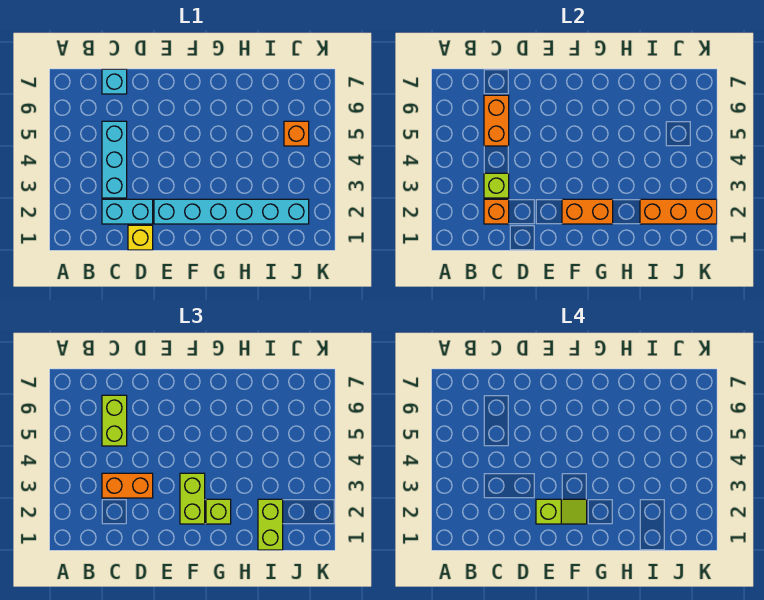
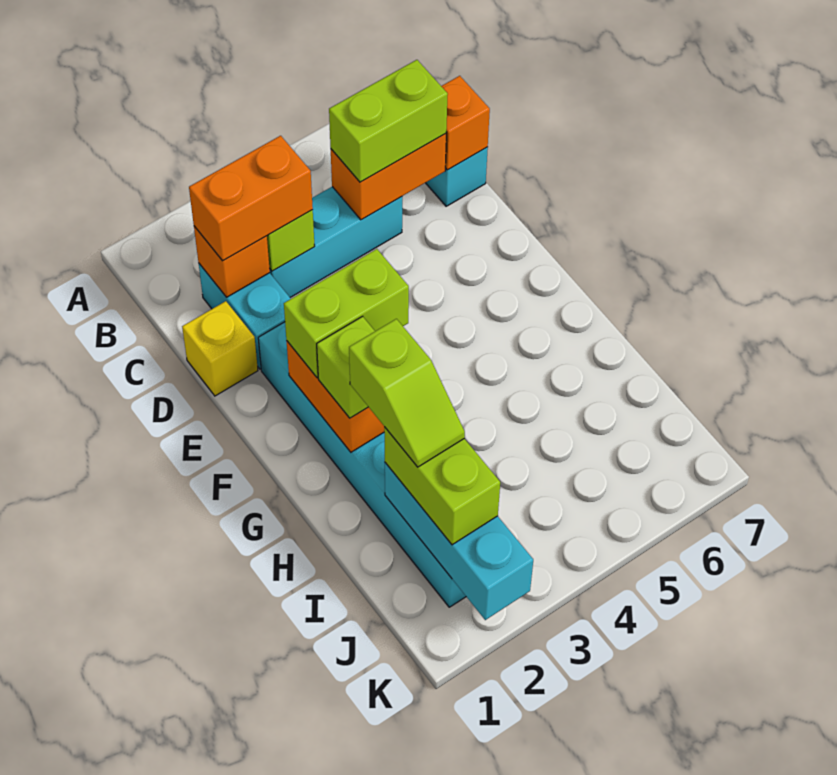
orange brick C3:D3 level 3 -> orange brick C2:C3 level 3
lime slope E2:F2 level 4 top E -> lime slope H2:I2 level 4 top H
lime brick I1:I2 level 3 -> lime brick I2:J2 level 3
orange brick I2:K2 level 2 -> cyan brick I2:K2 level 2
orange brick J5 level 1 -> orange brick C7 level 2

